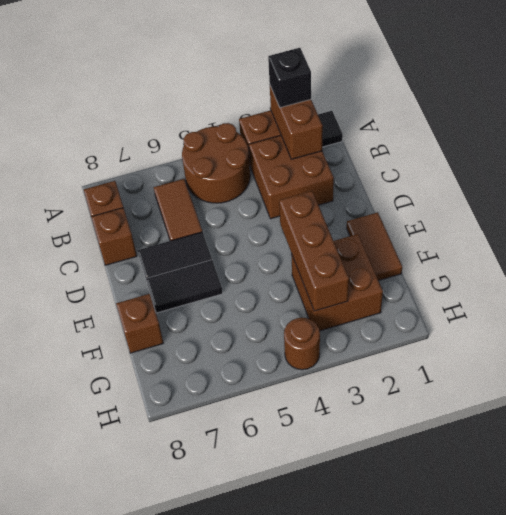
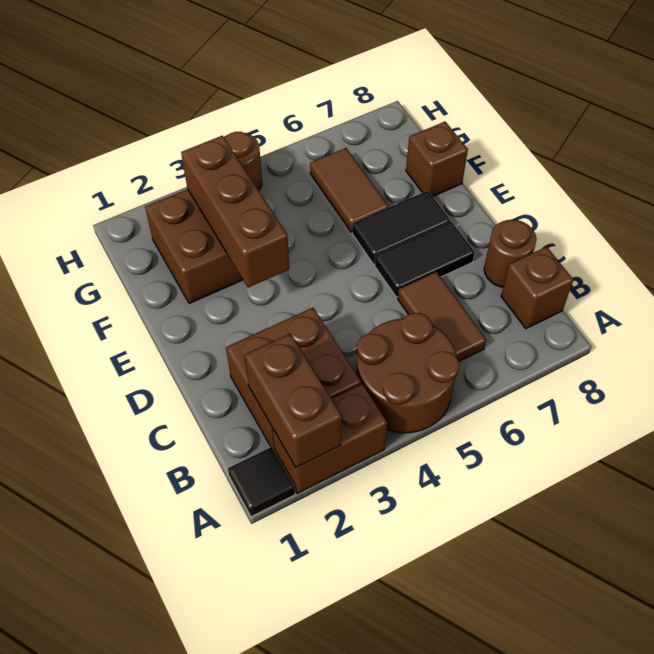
black brick A2 level 3 -> none
brown brick C8 level 1 -> brown round brick C8 level 1
brown tile E1:F1 level 1 -> brown tile F6:G6 level 1

